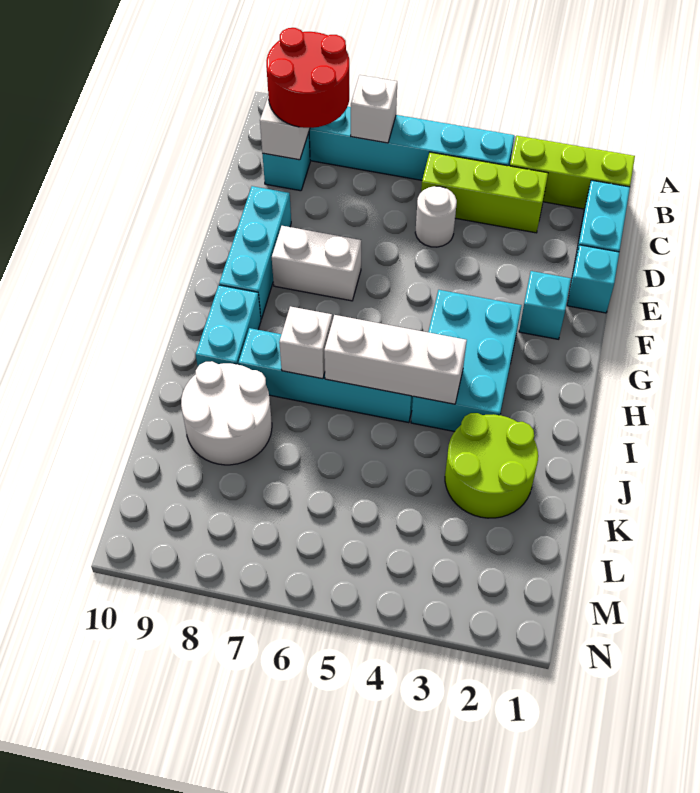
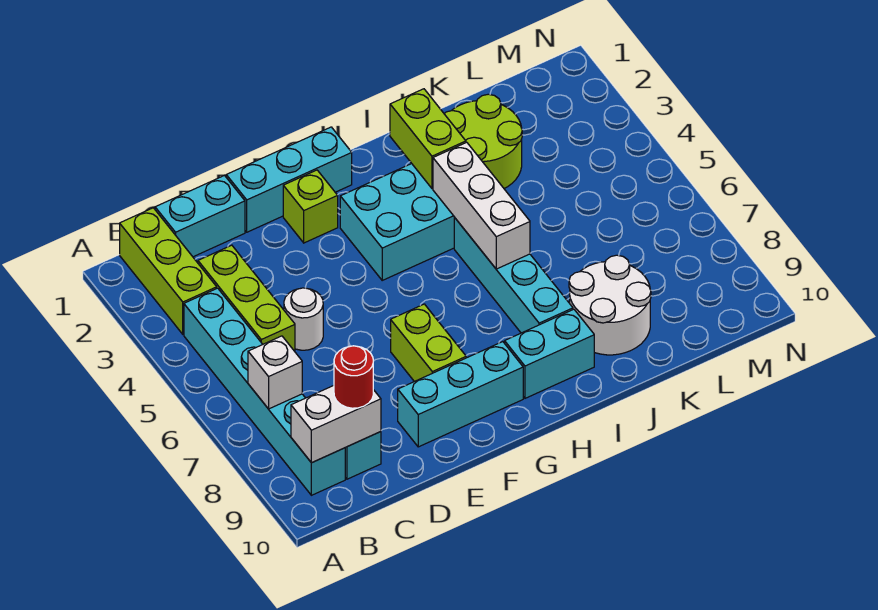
red round brick B8:C9 level 3 -> red round brick C9 level 3
cyan brick E1 level 1 -> cyan brick E1:G1 level 1
cyan brick F2 level 1 -> lime brick F2 level 1
white brick F7:F8 level 1 -> lime brick F7:F8 level 1
none -> lime brick I2:I3 level 2
white brick I7 level 2 -> none

